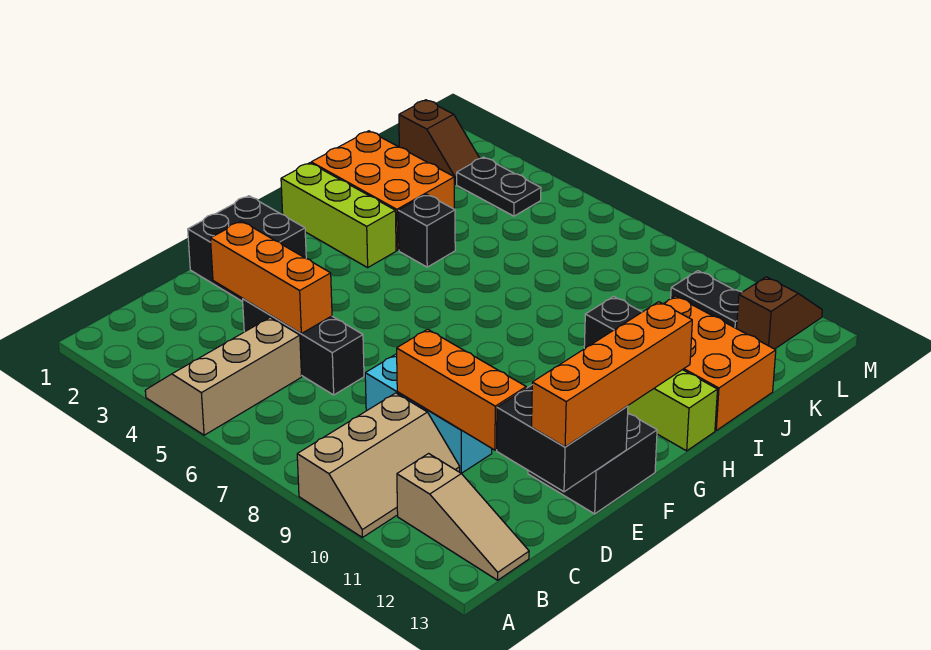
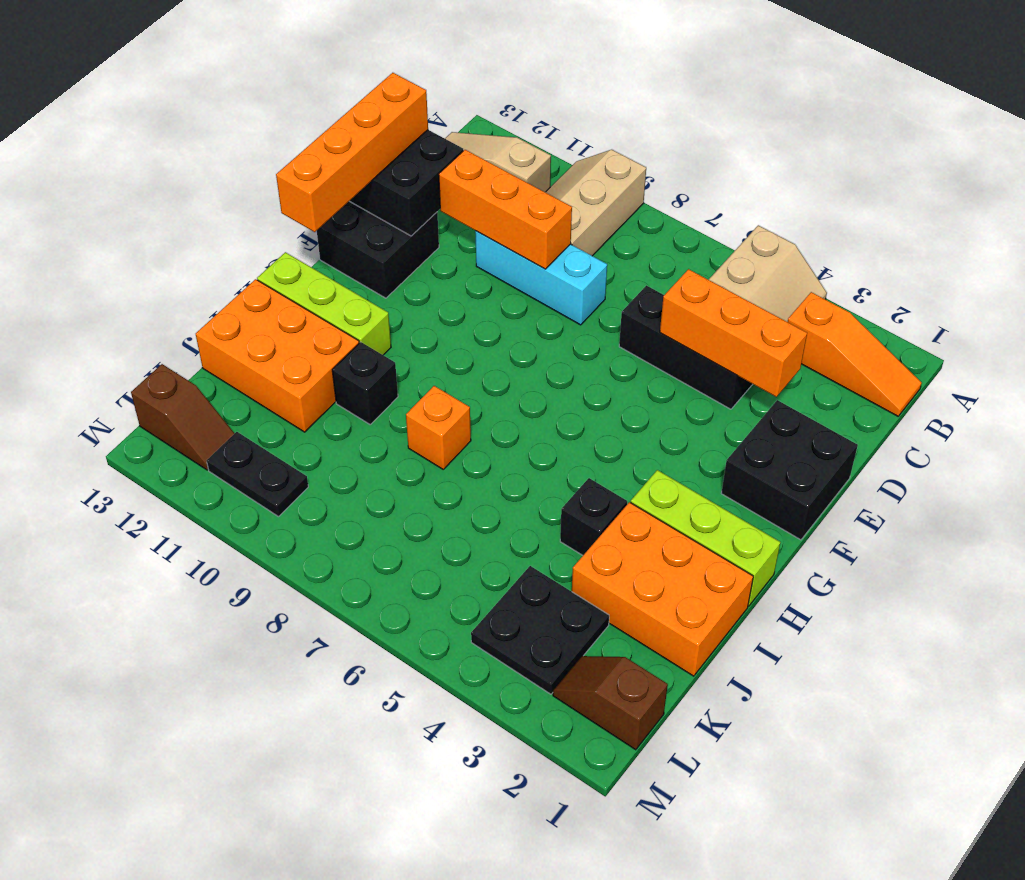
none -> orange slope B1:B3 level 1 top 3
none -> orange brick I8 level 1
black plate L3:L4 level 1 -> black plate K3:L4 level 1
brown slope L12:M12 level 1 top L -> brown slope L12:L13 level 1 top 13

